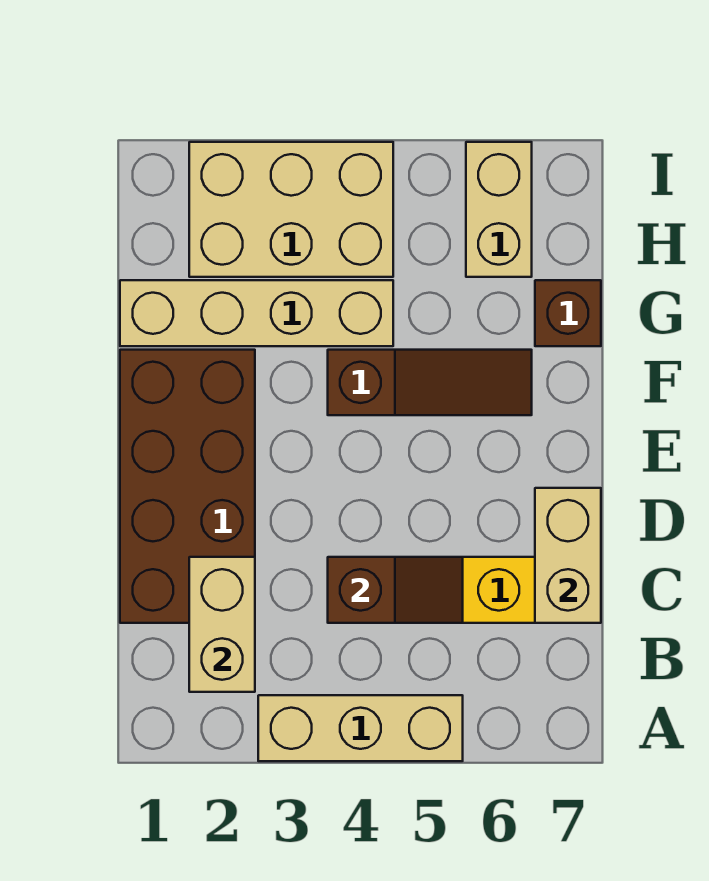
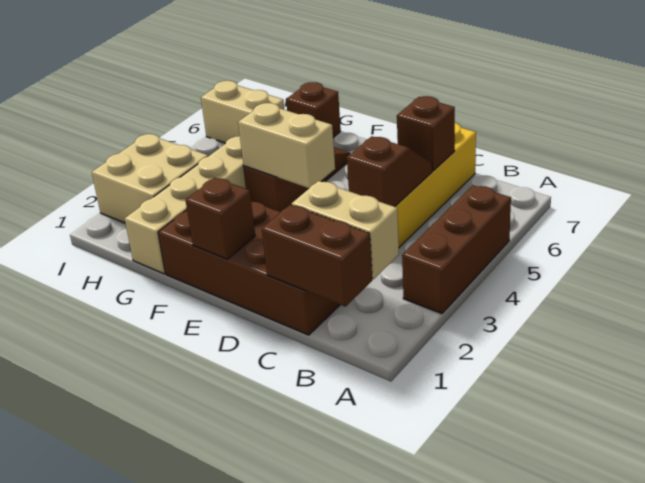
tan brick A3:A5 level 1 -> brown brick A3:A5 level 1
none -> brown brick B1:C1 level 2
none -> brown brick C6 level 2
tan brick C7:D7 level 2 -> tan brick E4:F4 level 2
none -> brown brick E1 level 2
tan brick H2:I4 level 1 -> tan brick H2:I3 level 1

